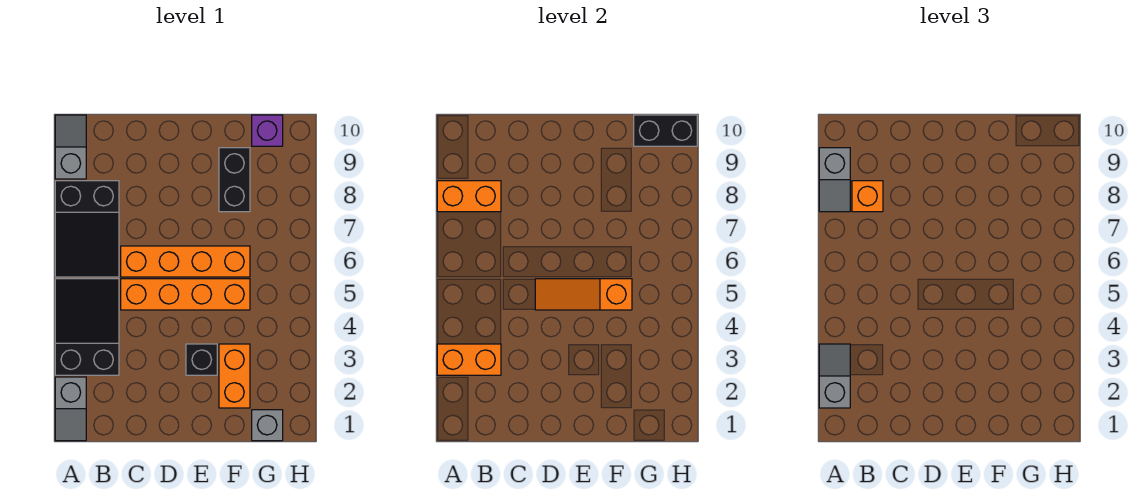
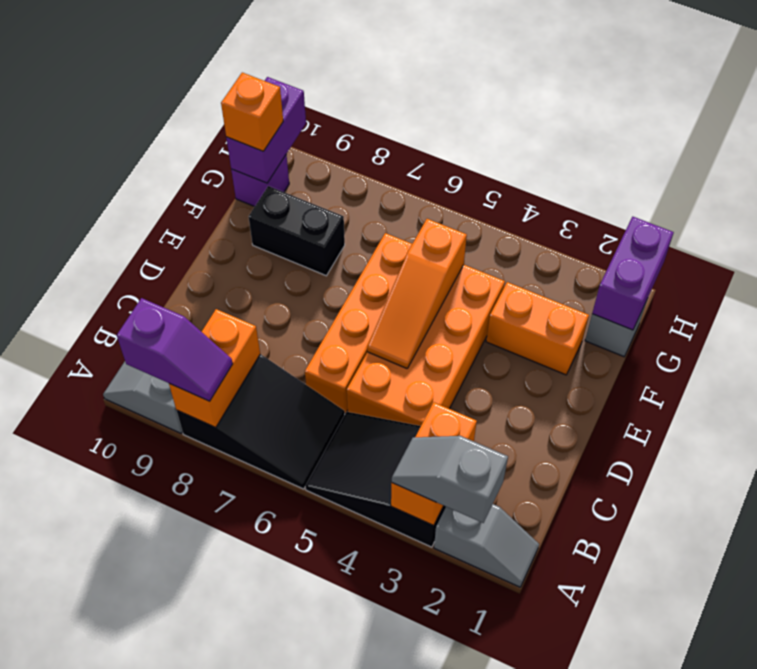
grey slope A8:A9 level 3 top 9 -> purple slope A8:A9 level 3 top 9
orange brick B8 level 3 -> orange brick G10 level 3
orange brick C5:F5 level 1 -> orange brick C4:F5 level 1
black brick E3 level 1 -> none
none -> purple brick G1:H1 level 2
black brick G10:H10 level 2 -> purple brick G10:H10 level 2

